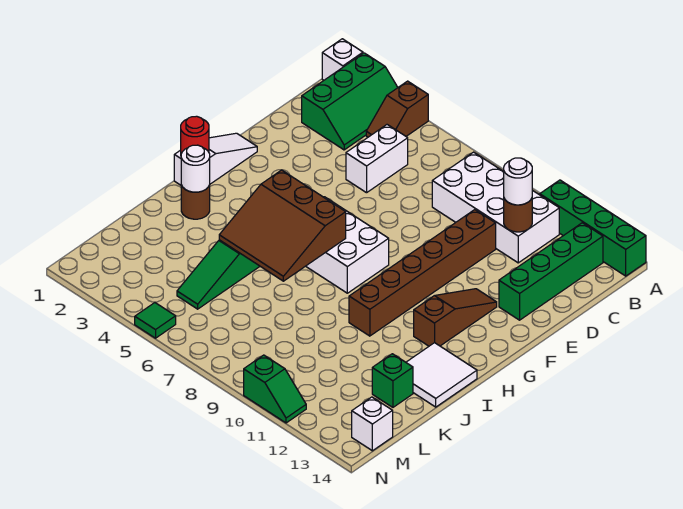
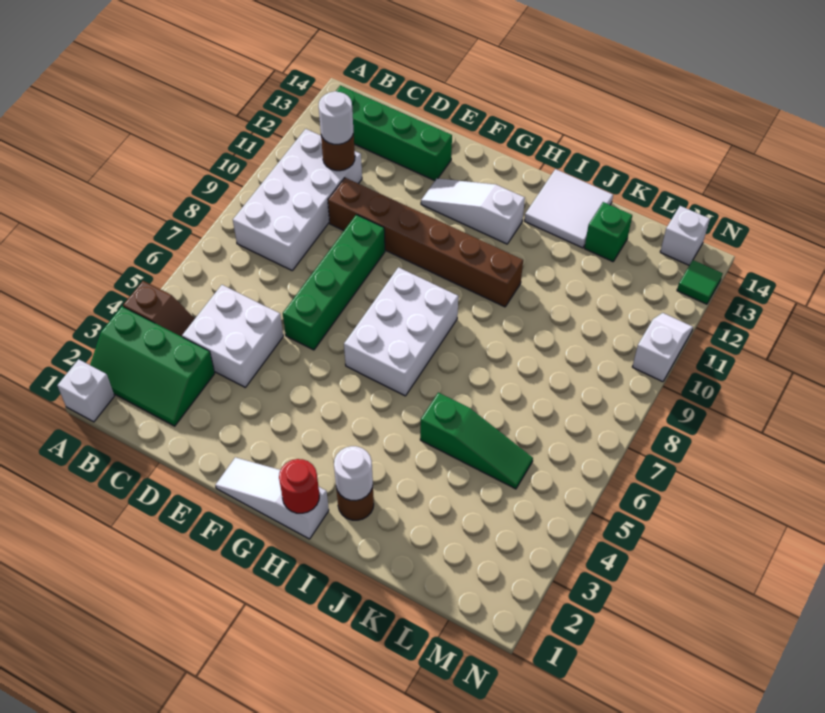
green slope A2:C3 level 1 top 2 -> green slope A2:C3 level 1 top 3
green brick A11:A14 level 1 -> green brick E6:E9 level 1
white brick C5:D5 level 1 -> white brick C4:D5 level 1
brown slope F12:H12 level 1 top H -> white slope F12:H12 level 1 top H
brown slope H5:J7 level 2 top H -> none
green tile N5 level 1 -> green tile N13 level 1
green slope N10:N11 level 1 top 10 -> white slope N10:N11 level 1 top 10

